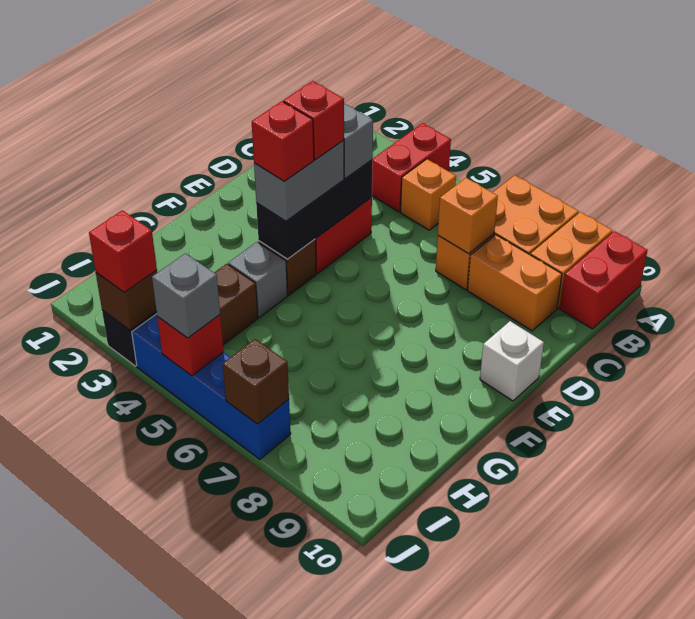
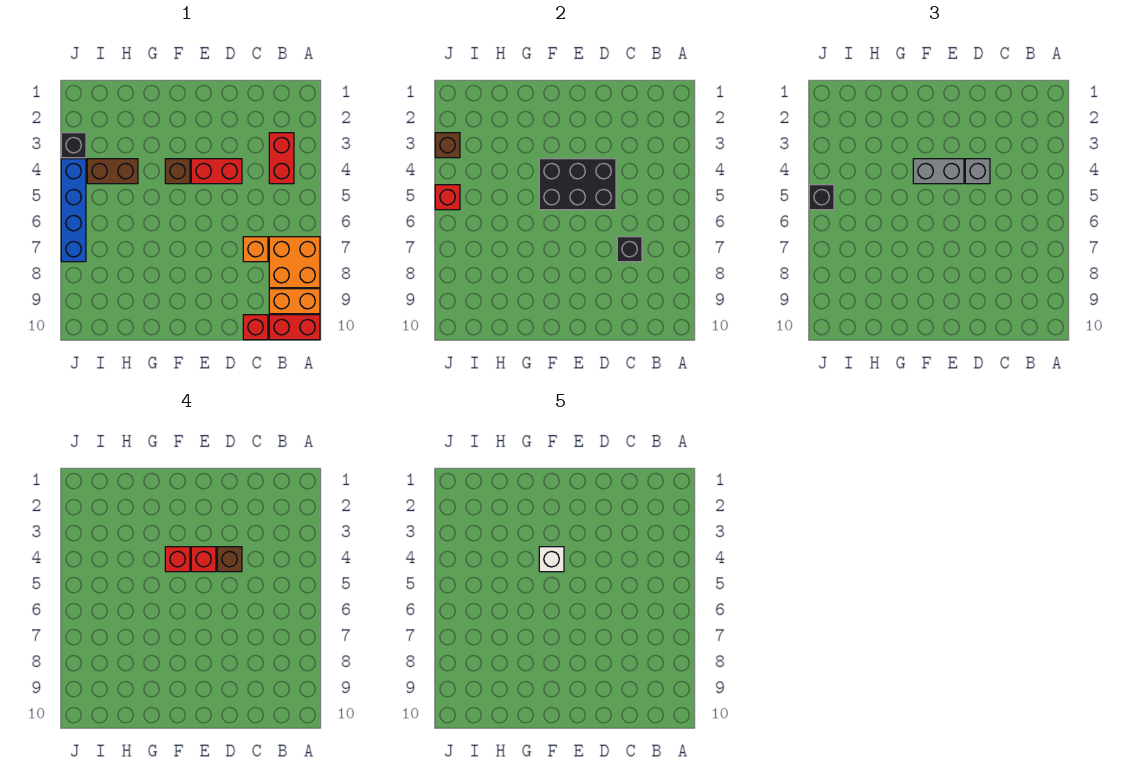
red brick A4:B4 level 1 -> red brick B3:B4 level 1
orange brick B5 level 1 -> none
orange brick C7 level 2 -> black brick C7 level 2
orange brick C8:C9 level 1 -> none
black brick D4:F4 level 2 -> black brick D4:F5 level 2
white brick E10 level 1 -> white brick F4 level 5
grey brick G4 level 1 -> none
red brick J3 level 3 -> red brick C10 level 1
grey brick J5 level 3 -> black brick J5 level 3
brown brick J7 level 2 -> brown brick D4 level 4

